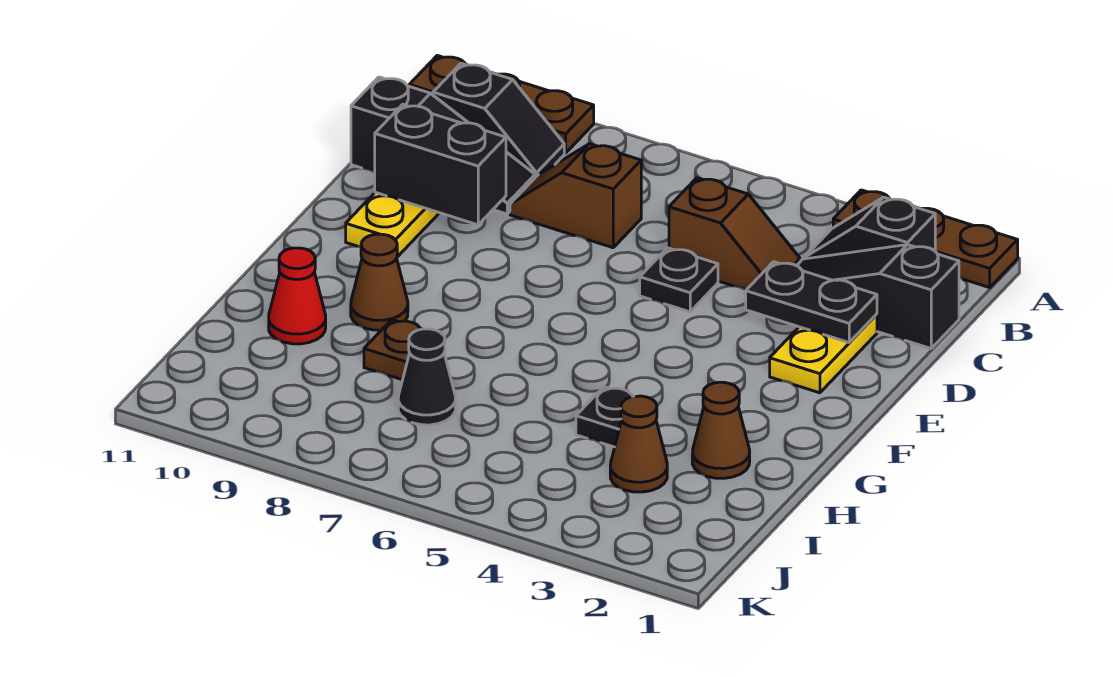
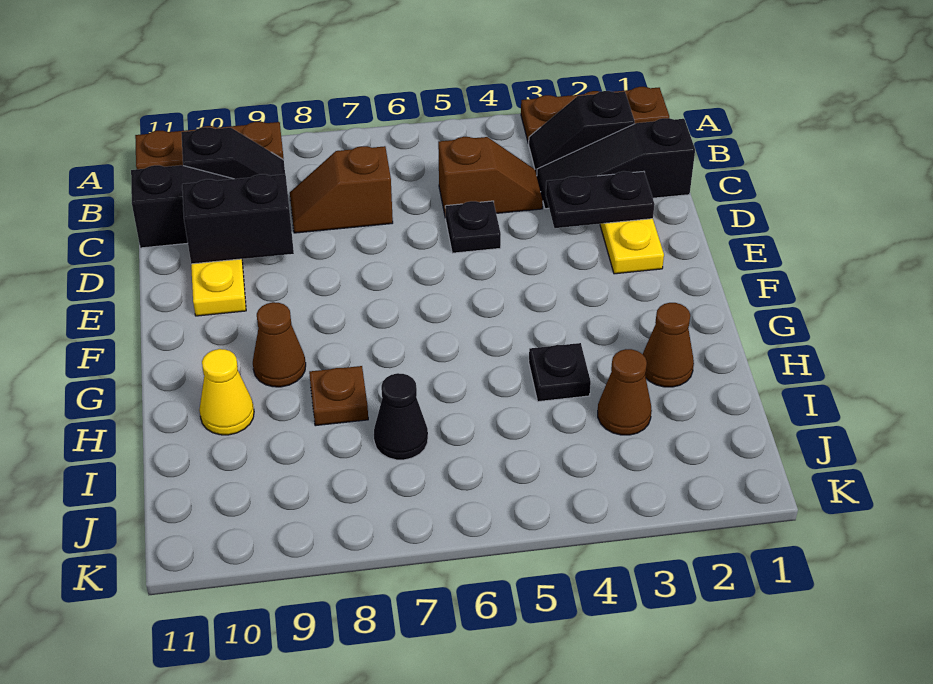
red cone H10 level 1 -> yellow cone H10 level 1

